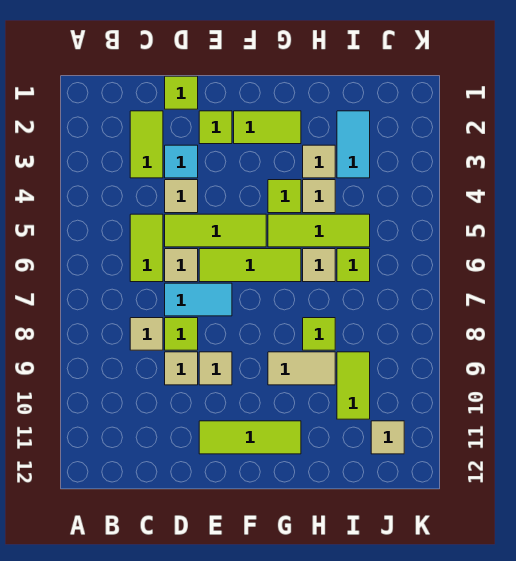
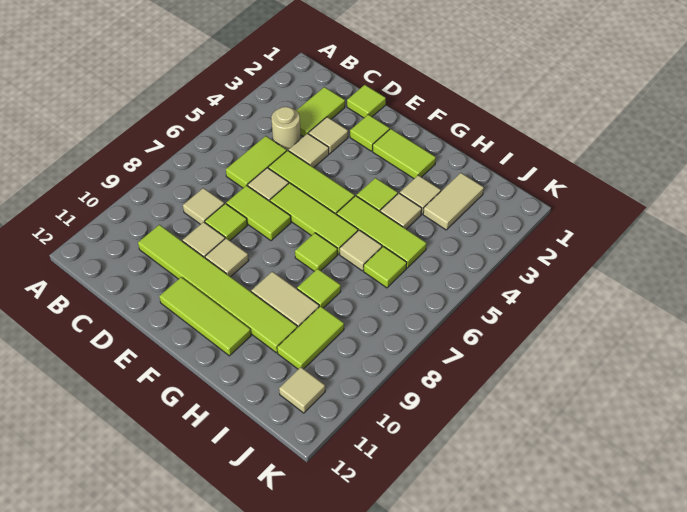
none -> tan round brick C4 level 1
none -> lime tile C10:H10 level 1
cyan tile D3 level 1 -> tan tile D3 level 1
cyan tile D7:E7 level 1 -> lime tile D7:E7 level 1
none -> lime tile G7 level 1
cyan tile I2:I3 level 1 -> tan tile I2:I3 level 1

